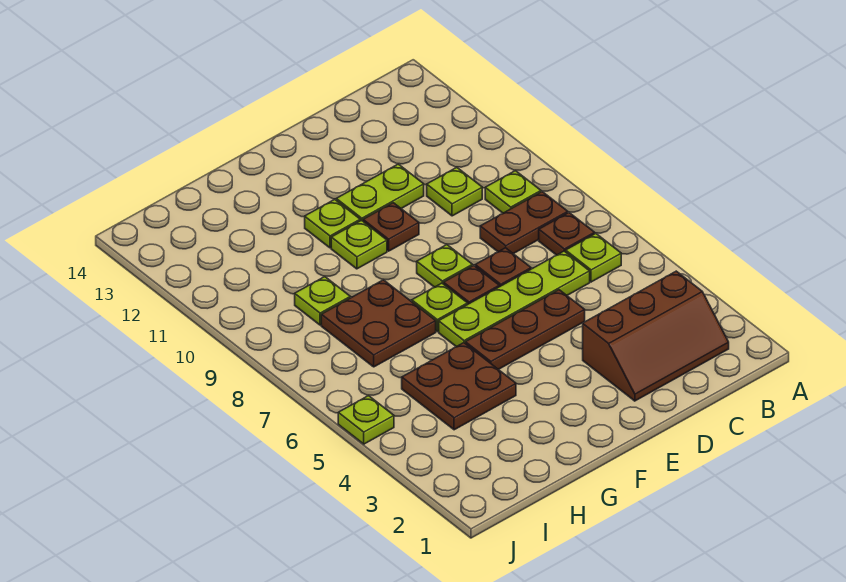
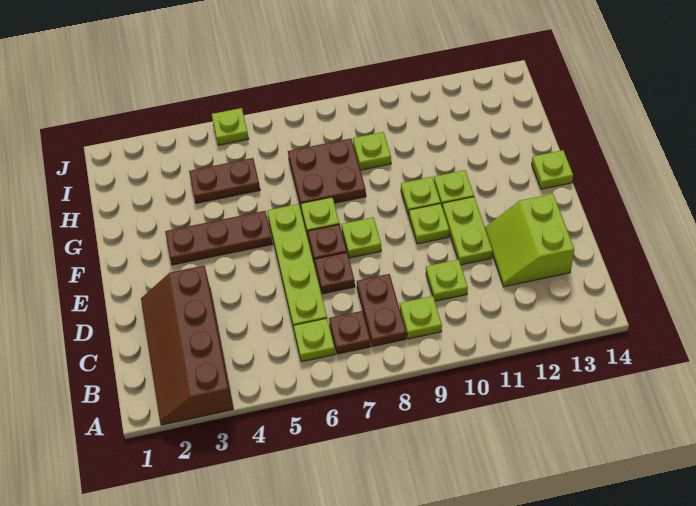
brown slope B2:D3 level 1 top 3 -> brown slope A2:D3 level 1 top 3
none -> lime slope C12:D13 level 1 top 13
brown plate D5:F5 level 1 -> brown plate F3:F5 level 1
brown plate E10 level 1 -> lime plate E10 level 1
none -> lime plate F14 level 1
brown plate G4:H5 level 1 -> brown plate H4:H5 level 1

